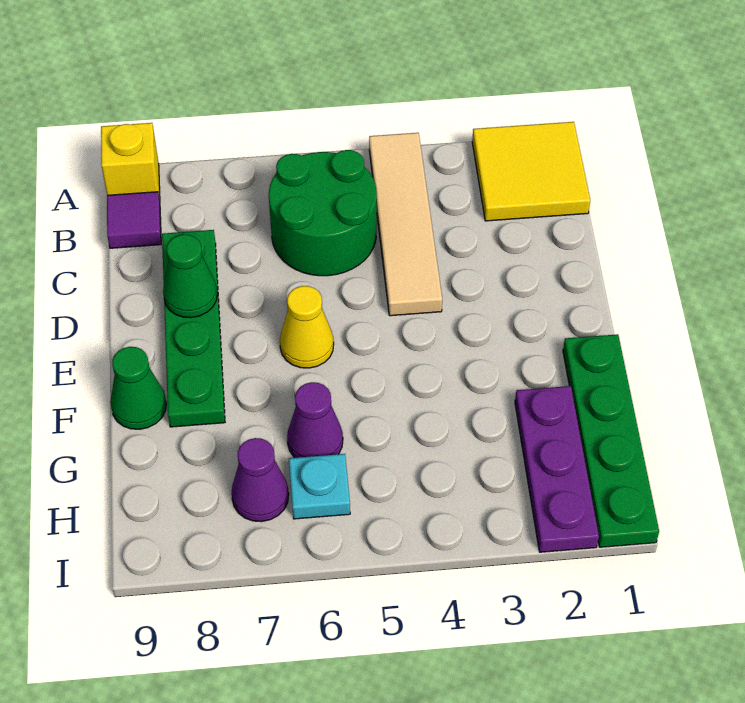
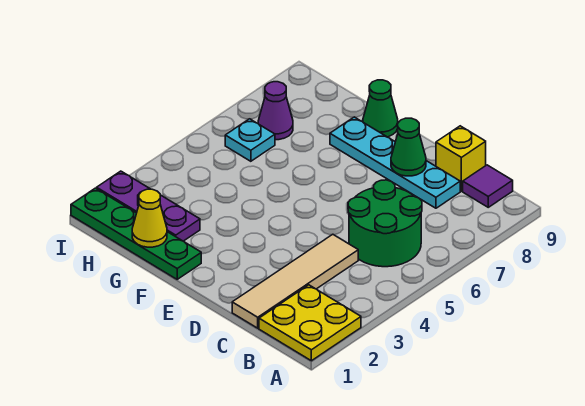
yellow tile A1:B2 level 1 -> yellow plate A1:B2 level 1
tan tile A4:D4 level 1 -> tan tile C1:C4 level 1
yellow brick A9 level 1 -> yellow brick C9 level 1
green plate C8:F8 level 1 -> cyan plate C8:F8 level 1
yellow cone E6 level 1 -> yellow cone G1 level 2
purple cone G6 level 1 -> none

